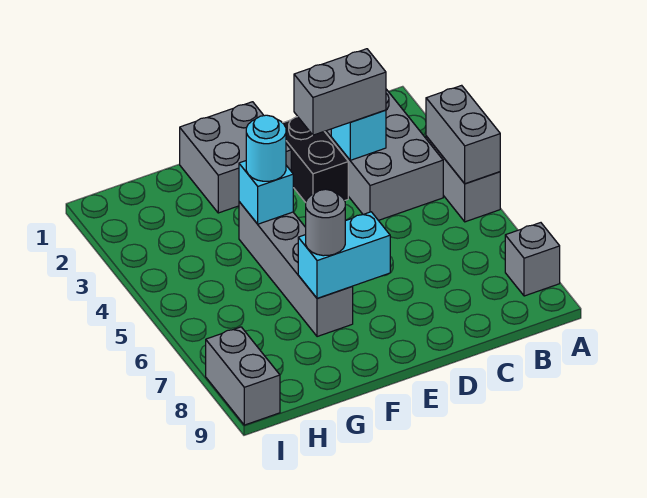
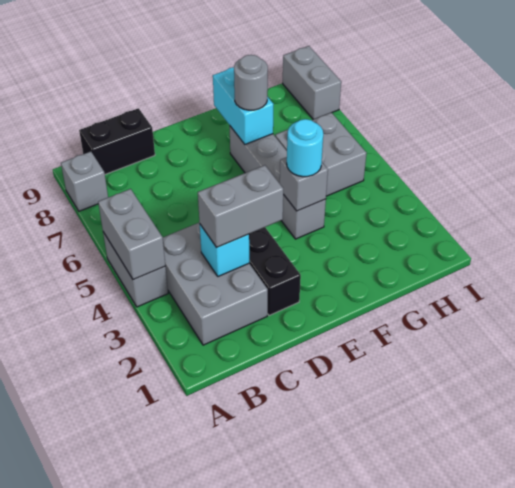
none -> black brick B9:C9 level 1
grey brick E1:F2 level 1 -> grey brick G5:H6 level 1
cyan brick E7:F7 level 2 -> cyan brick F7:F8 level 2
cyan brick F4 level 2 -> grey brick F4 level 2

